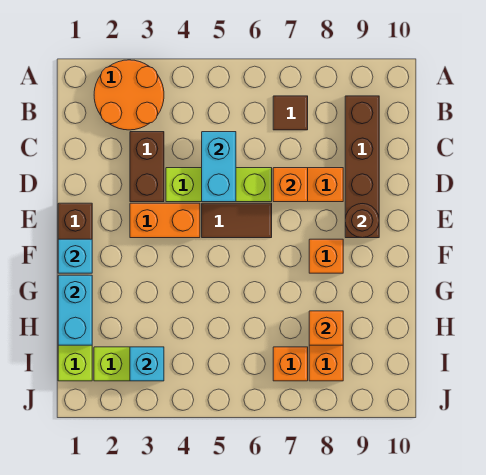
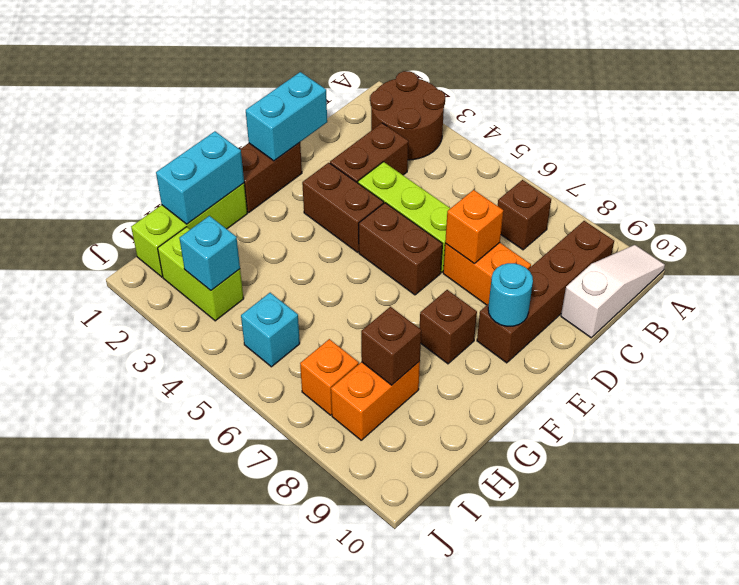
orange round brick A2:B3 level 1 -> brown round brick A2:B3 level 1
none -> white slope A10:C10 level 1 top C
brown tile B7 level 1 -> brown brick B7 level 1
cyan brick C5:D5 level 2 -> cyan brick D1:E1 level 2
orange brick E3:E4 level 1 -> brown brick E3:E4 level 1
brown tile E5:E6 level 1 -> brown brick E5:E6 level 1
brown round brick E9 level 2 -> cyan round brick E9 level 2
cyan brick F1 level 2 -> cyan brick I5 level 1
orange brick F8 level 1 -> brown brick F8 level 1
orange brick H8 level 2 -> brown brick H8 level 2

